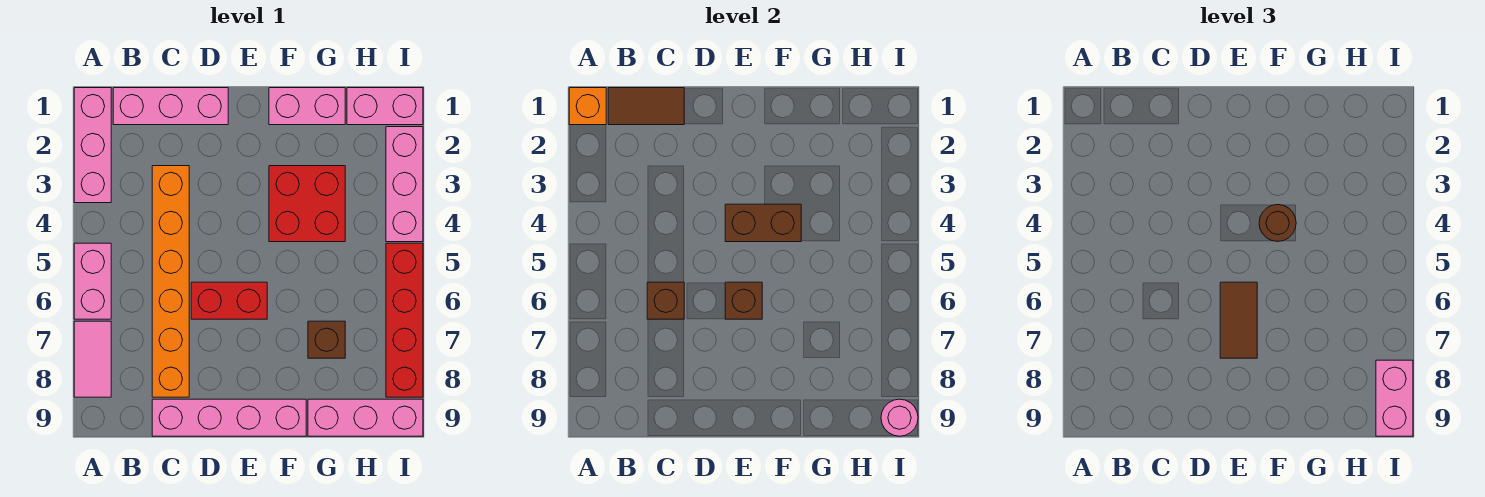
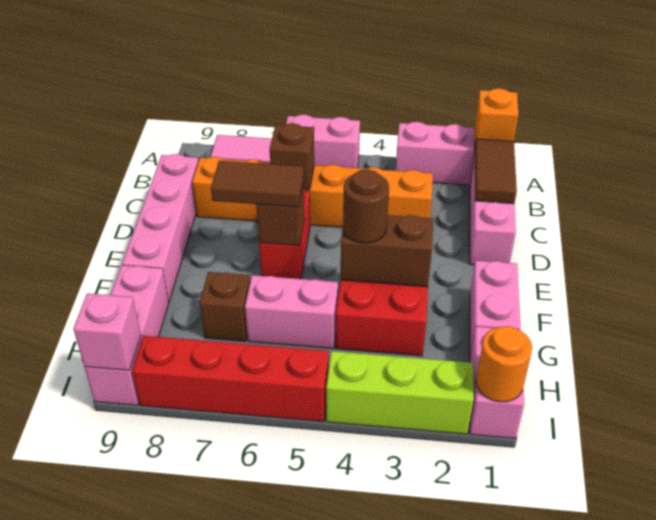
brown brick E4:F4 level 2 -> brown brick F3:F4 level 2
none -> orange round brick I1 level 2
pink brick I2:I4 level 1 -> lime brick I2:I4 level 1
pink brick I8:I9 level 3 -> pink brick G5:G6 level 1
pink round brick I9 level 2 -> pink brick I9 level 2

